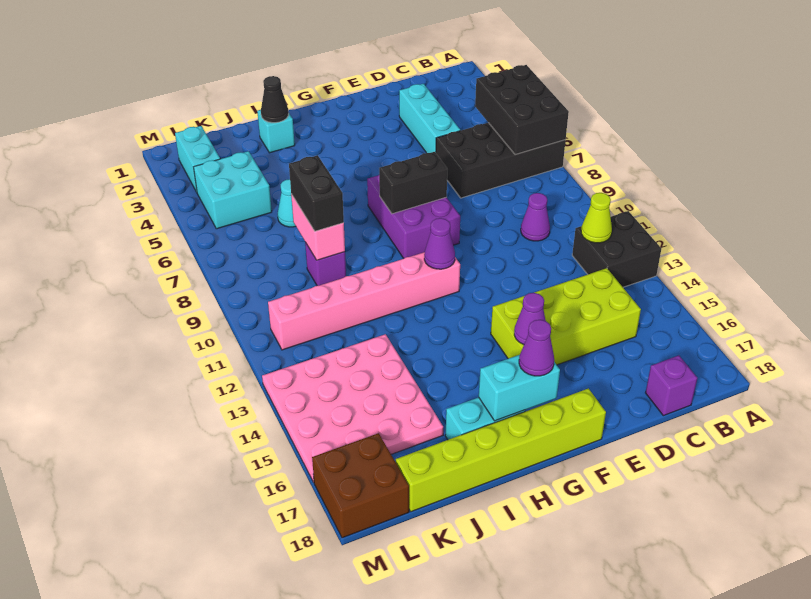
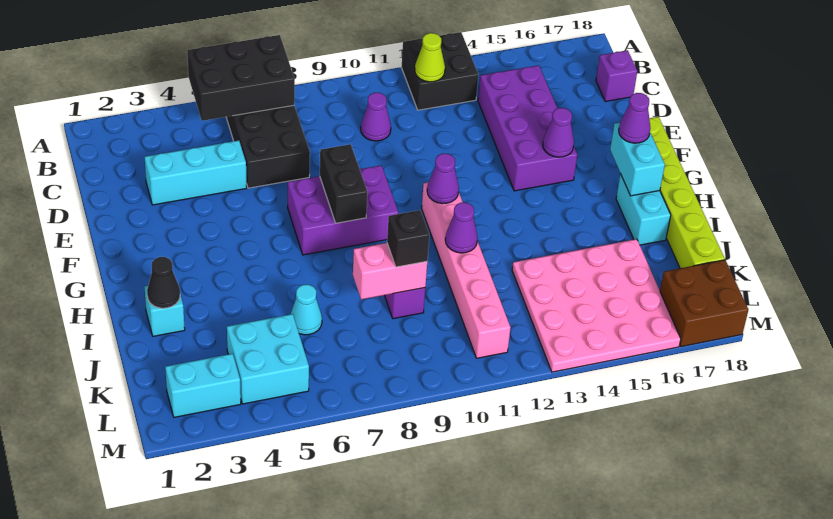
lime brick C14:F15 level 1 -> purple brick C14:F15 level 1
none -> purple cone I11 level 2
black brick J8:J9 level 3 -> black brick J9 level 3

